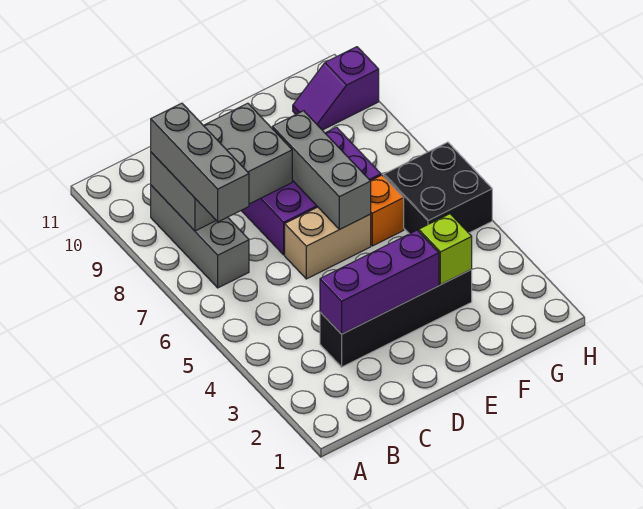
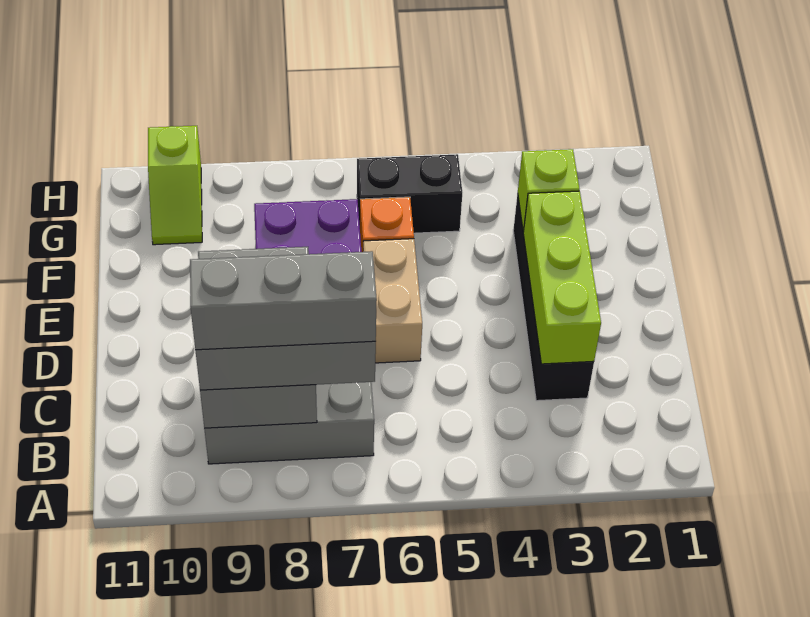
purple brick C3:E3 level 2 -> lime brick C3:E3 level 2
grey brick E6:E8 level 2 -> grey brick B7:B9 level 4
black brick G5:H6 level 1 -> black brick G5:G6 level 1
purple slope G10:H10 level 1 top H -> lime slope G10:H10 level 1 top H

